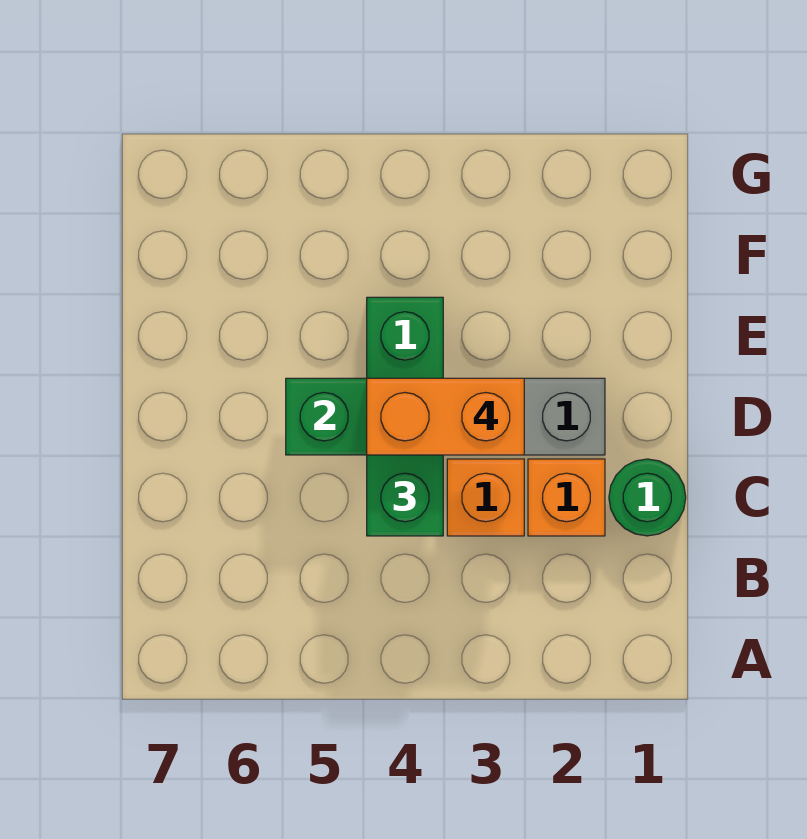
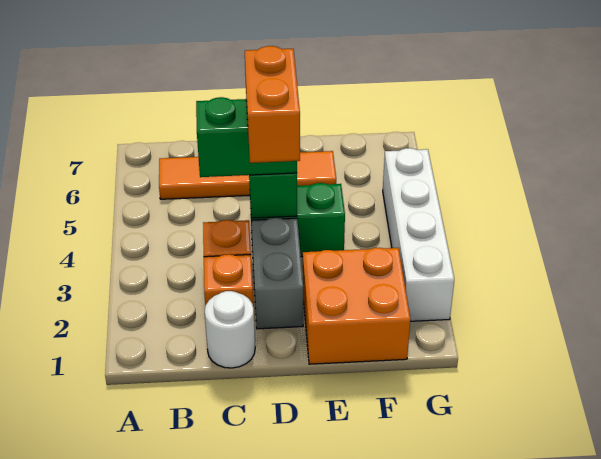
none -> orange tile B6:E6 level 1
green round brick C1 level 1 -> white round brick C1 level 1
none -> orange brick E1:F2 level 1
none -> white brick G2:G5 level 1

